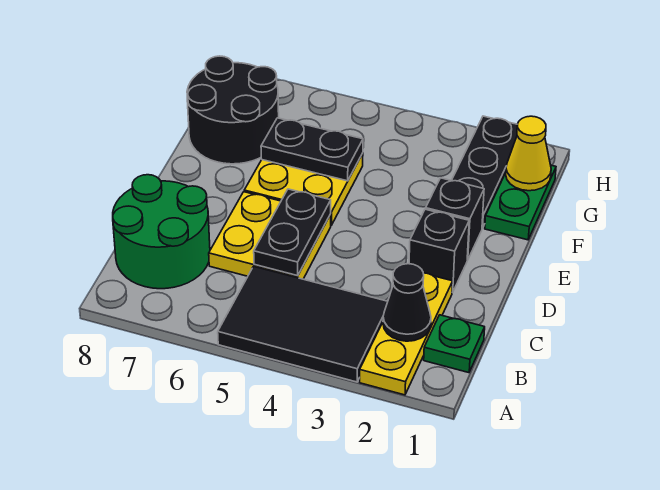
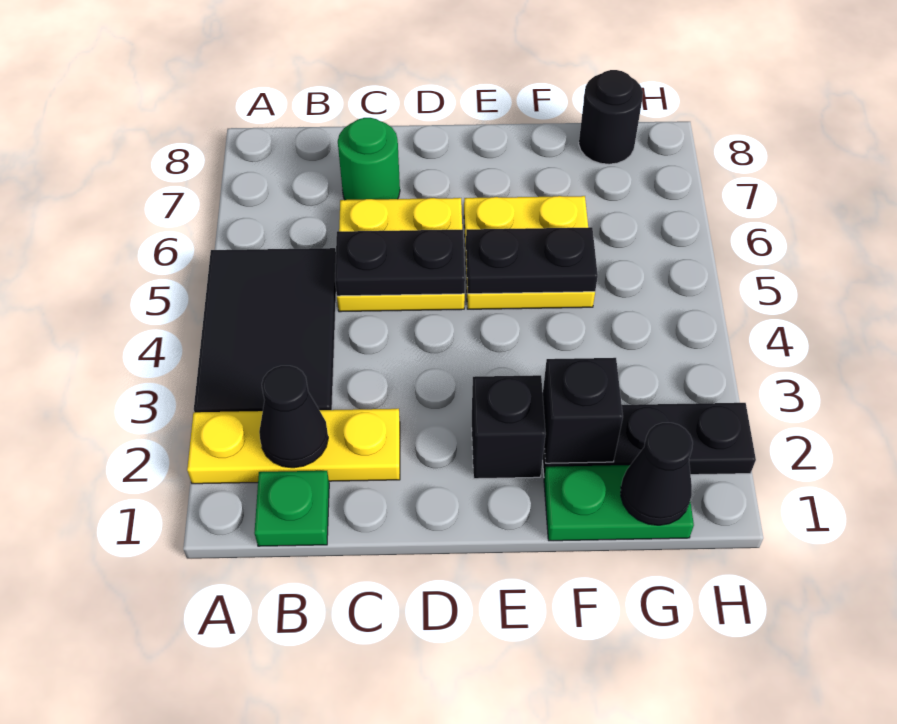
green round brick B7:C8 level 1 -> green round brick C7 level 1
black brick D2 level 1 -> black brick F2 level 2
black plate F5:F6 level 2 -> black plate E5:F5 level 2
black round brick F7:G8 level 1 -> black round brick G8 level 1
yellow cone G1 level 2 -> black cone G1 level 2

